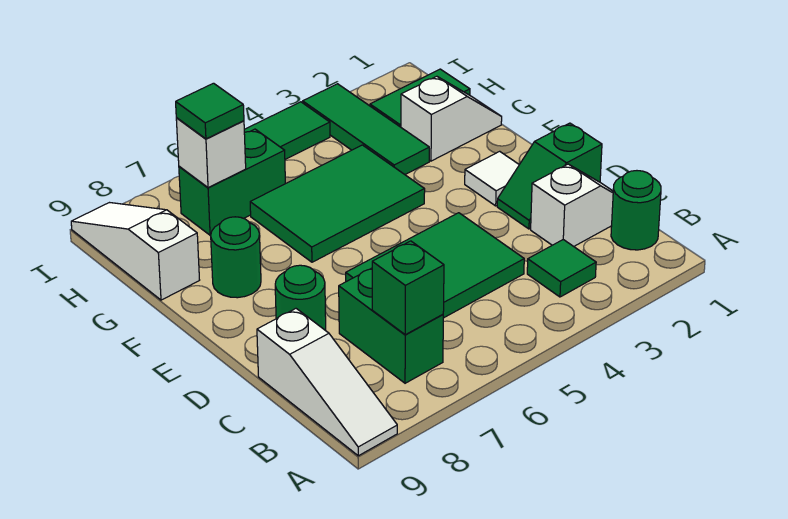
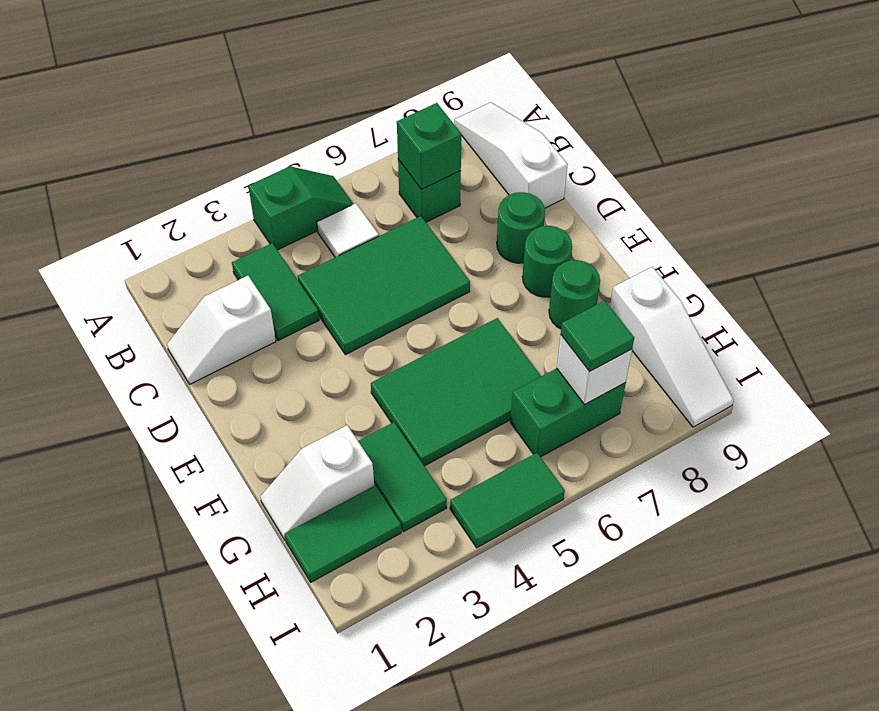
green round brick B1 level 1 -> green round brick E8 level 1
green tile B3 level 1 -> green tile B3:C3 level 1
green brick B7:C7 level 1 -> green brick B7 level 1
green slope D1:D2 level 1 top 1 -> green slope A4:A5 level 1 top 4
white tile E2 level 1 -> white tile B5 level 1
green tile G3:I3 level 1 -> green tile G3:H3 level 1

